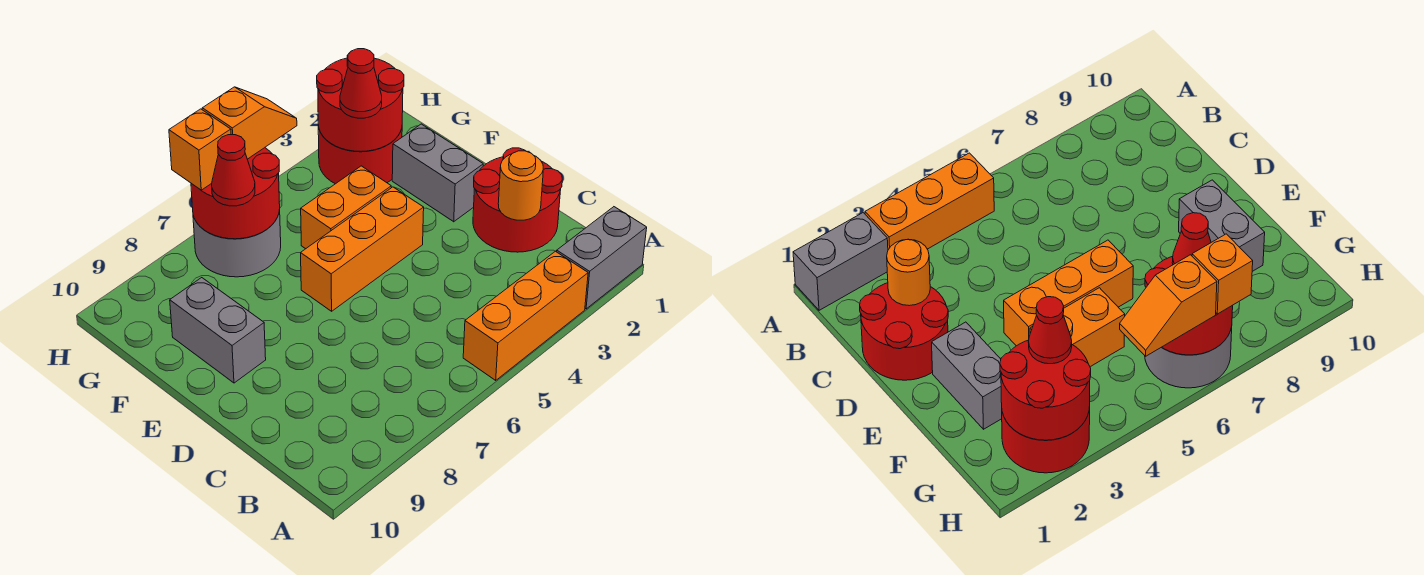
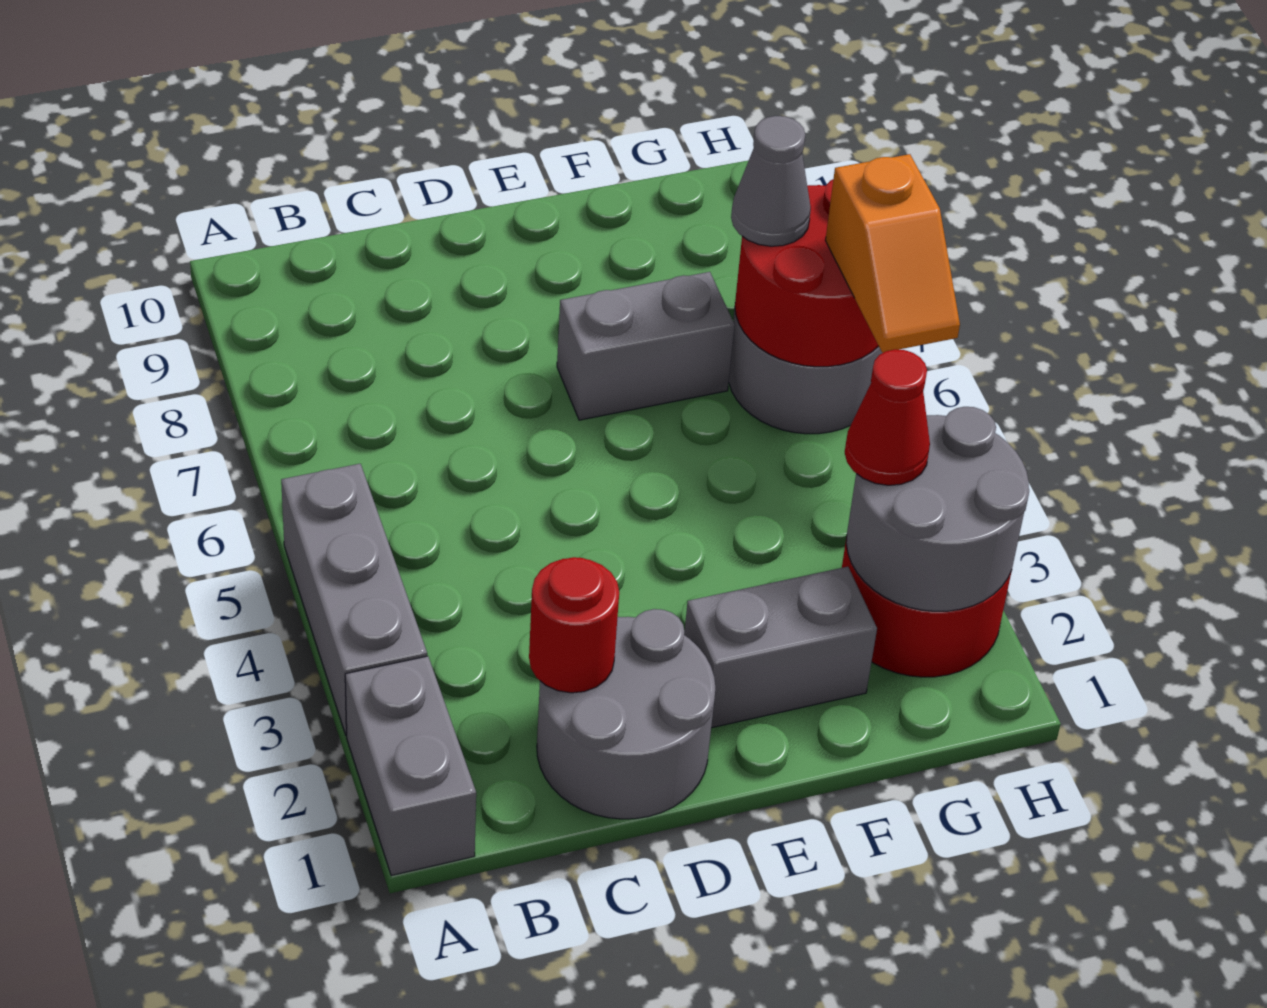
orange brick A3:A5 level 1 -> grey brick A3:A5 level 1
red round brick C1:D2 level 1 -> grey round brick C1:D2 level 1
orange round brick C2 level 2 -> red round brick C2 level 2
orange brick E4:E6 level 1 -> none
grey brick E9:F9 level 1 -> grey brick E7:F7 level 1
orange brick F4:F5 level 1 -> none
red round brick G2:H3 level 2 -> grey round brick G2:H3 level 2
red cone G7 level 3 -> grey cone G7 level 3
orange brick H7 level 3 -> none

